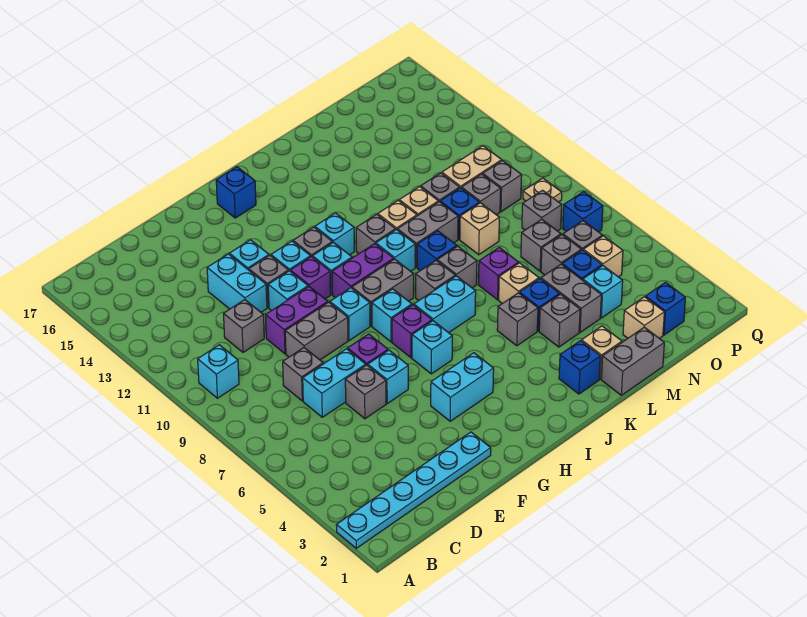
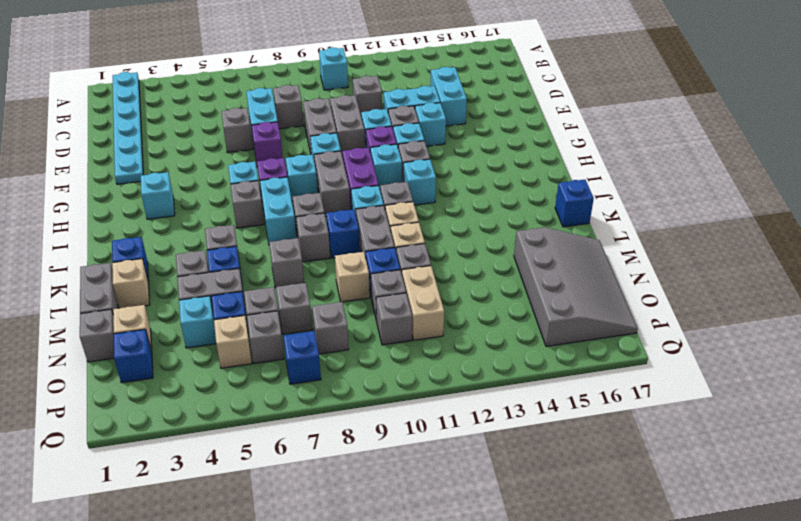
purple brick E10:F10 level 1 -> grey brick E10:F10 level 1
cyan brick F6 level 1 -> cyan brick H3 level 1
cyan brick G4:H4 level 1 -> cyan brick D14:E14 level 1
blue brick H16 level 1 -> blue brick K17 level 1
none -> grey brick I6 level 1
tan brick L6 level 1 -> none
purple brick L7 level 1 -> grey brick L7 level 1
none -> grey slope M15:P17 level 1 top 15
none -> grey brick N1 level 1
tan plate P9 level 1 -> none

